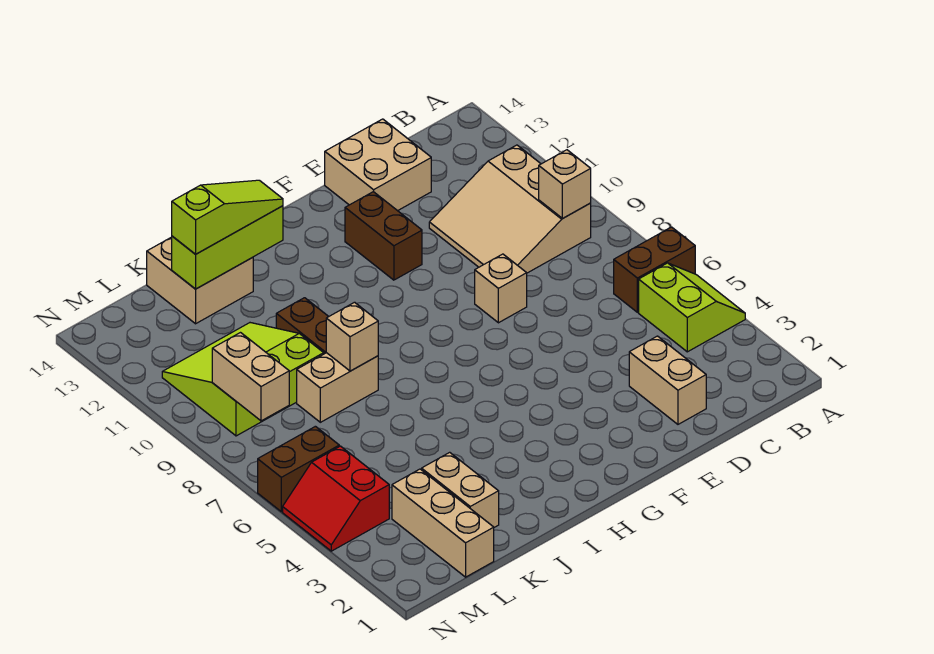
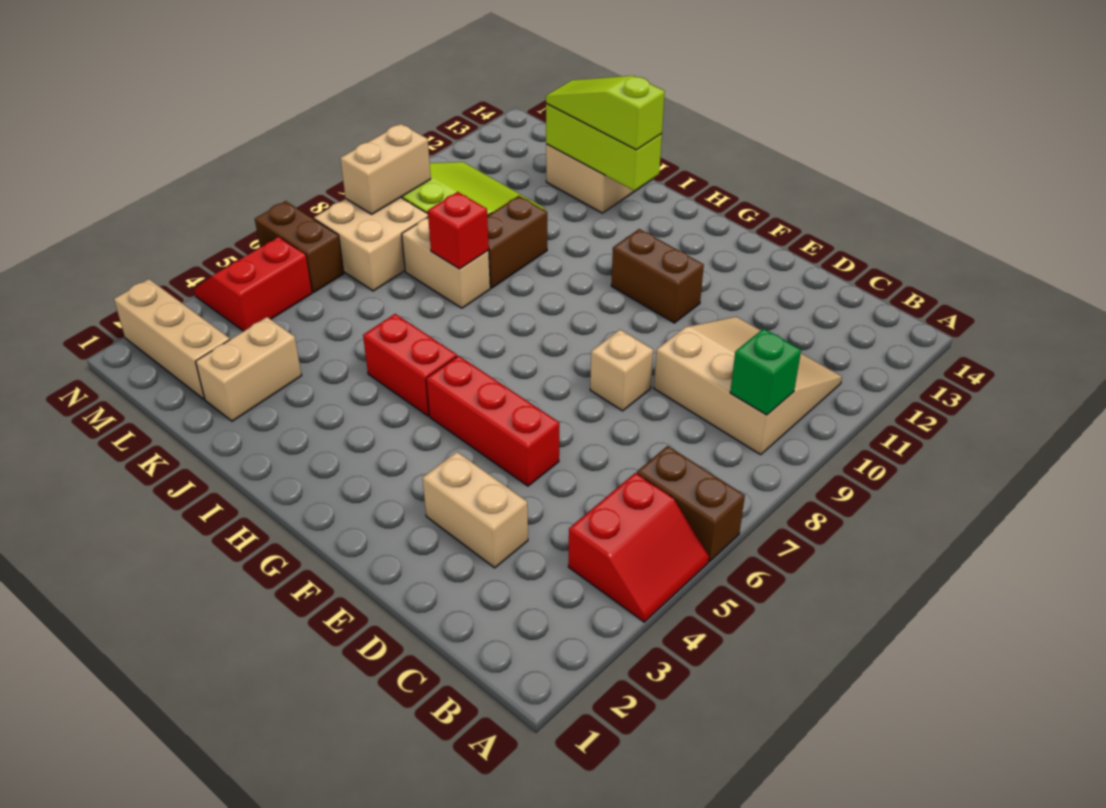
lime slope A4:B5 level 1 top B -> red slope A4:B5 level 1 top B
tan slope B9:D11 level 1 top B -> tan slope B9:D11 level 1 top 9
tan brick B9 level 2 -> green brick B9 level 2
tan brick D2:D3 level 1 -> tan brick D3:E3 level 1
tan brick D13:E14 level 1 -> tan brick L7:M8 level 1
none -> red brick E5:G5 level 1
brown brick F11:F12 level 1 -> brown brick F11:G11 level 1
none -> red brick H5:I5 level 1
lime slope I13:K13 level 3 top K -> lime slope I13:K13 level 3 top I
tan brick J8 level 2 -> red brick J8 level 2
tan brick L1:L3 level 1 -> tan brick L2:N2 level 1

